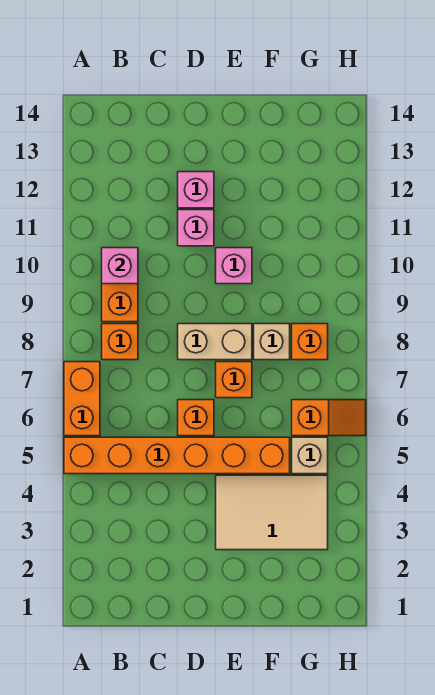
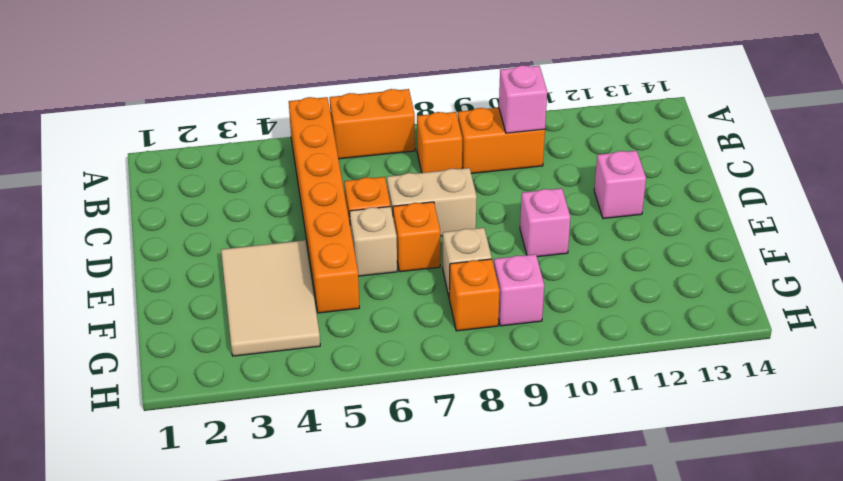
tan brick D8:E8 level 1 -> tan brick D7:D8 level 1
pink brick D11 level 1 -> pink brick G9 level 1
tan brick G5 level 1 -> tan brick E6 level 1
orange slope G6:H6 level 1 top G -> none

